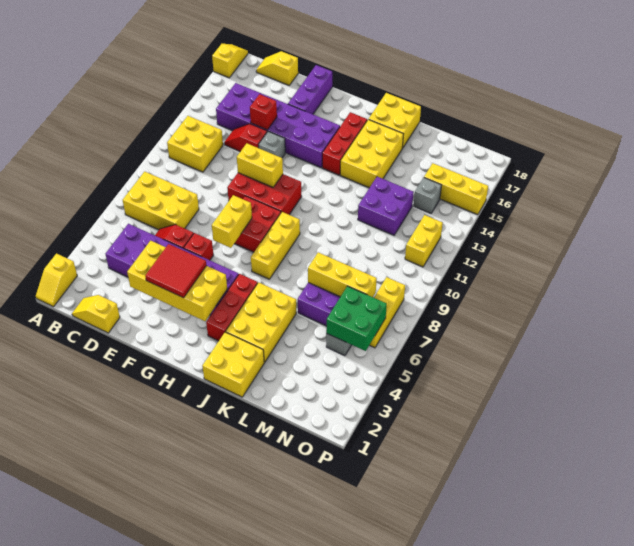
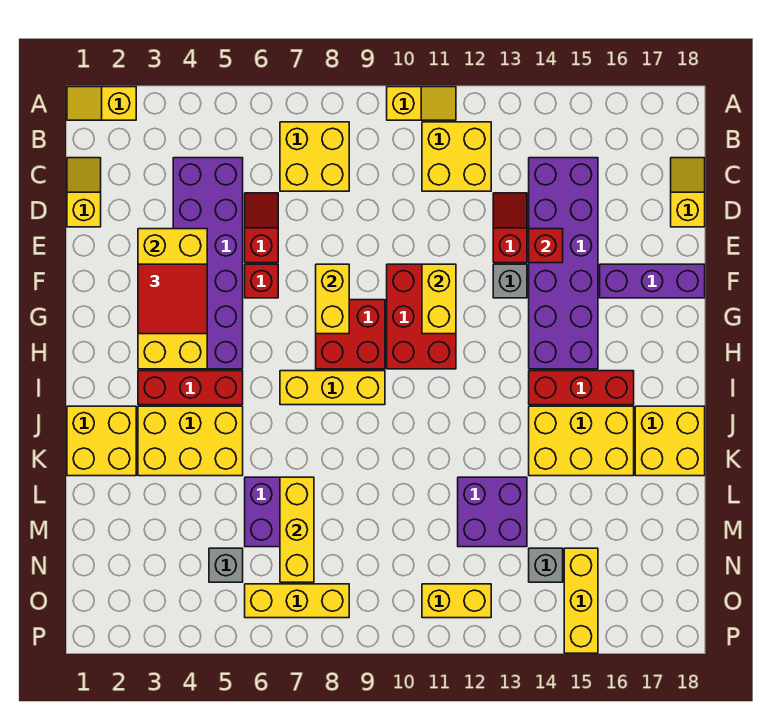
yellow slope A17:A18 level 1 top 17 -> yellow slope A10:A11 level 1 top 10
yellow brick B7:D8 level 1 -> yellow brick B7:C8 level 1
yellow brick G7:G8 level 2 -> yellow brick F8:G8 level 2
green brick N5:O6 level 2 -> none

